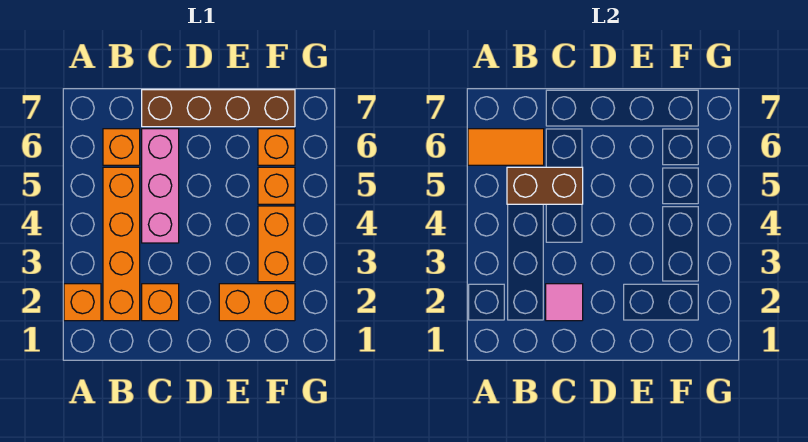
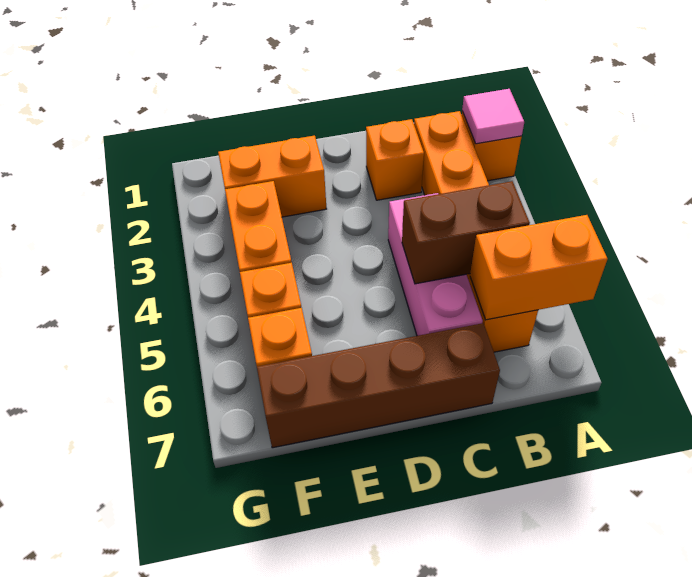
orange tile A6:B6 level 2 -> orange brick A6:B6 level 2
pink tile C2 level 2 -> pink tile A2 level 2

